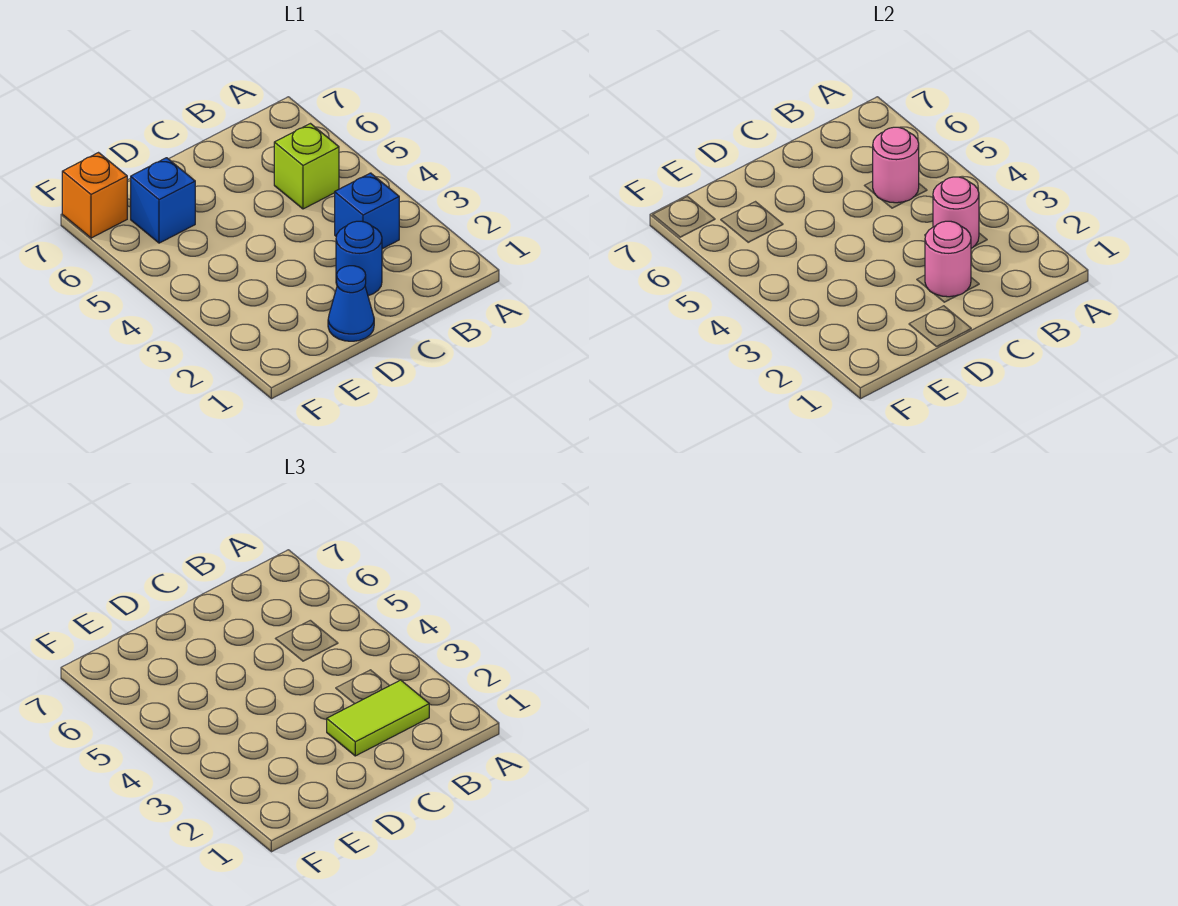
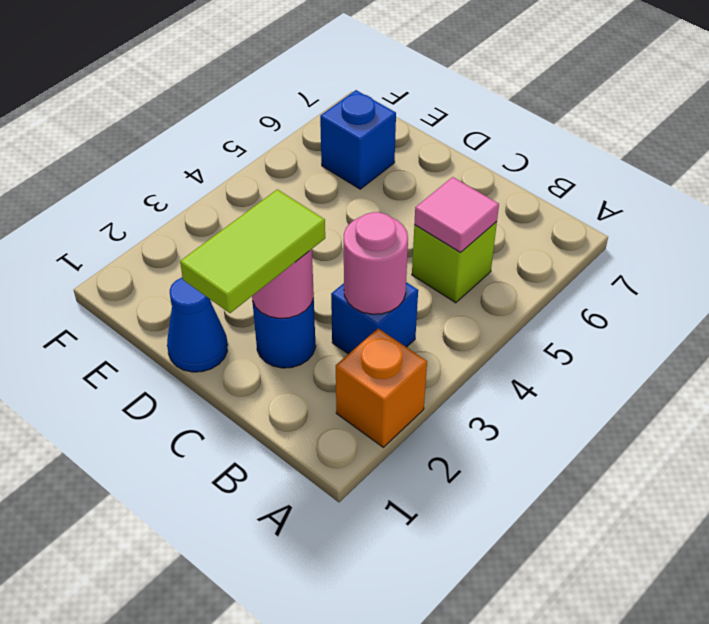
lime tile B2:C2 level 3 -> lime tile C1:C2 level 3
pink round brick B5 level 2 -> pink tile B5 level 2
orange brick F7 level 1 -> orange brick A2 level 1

